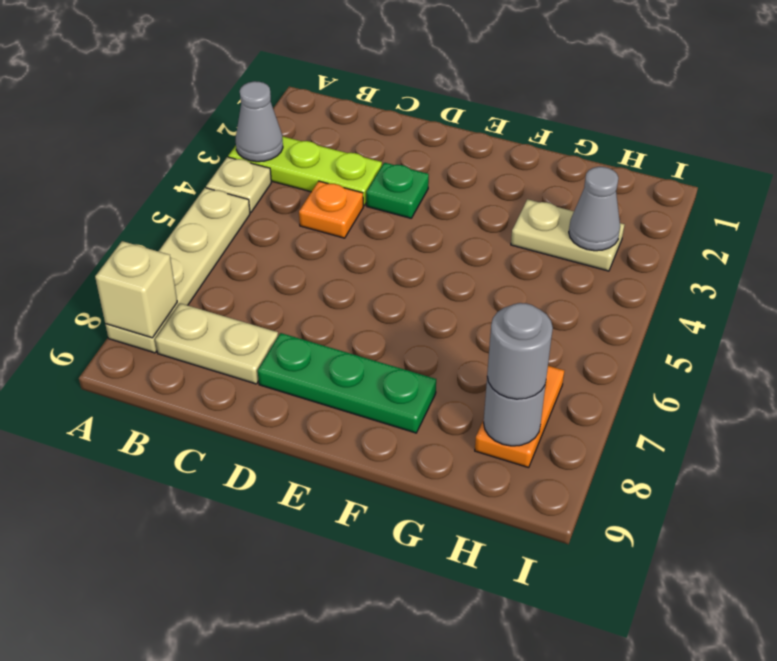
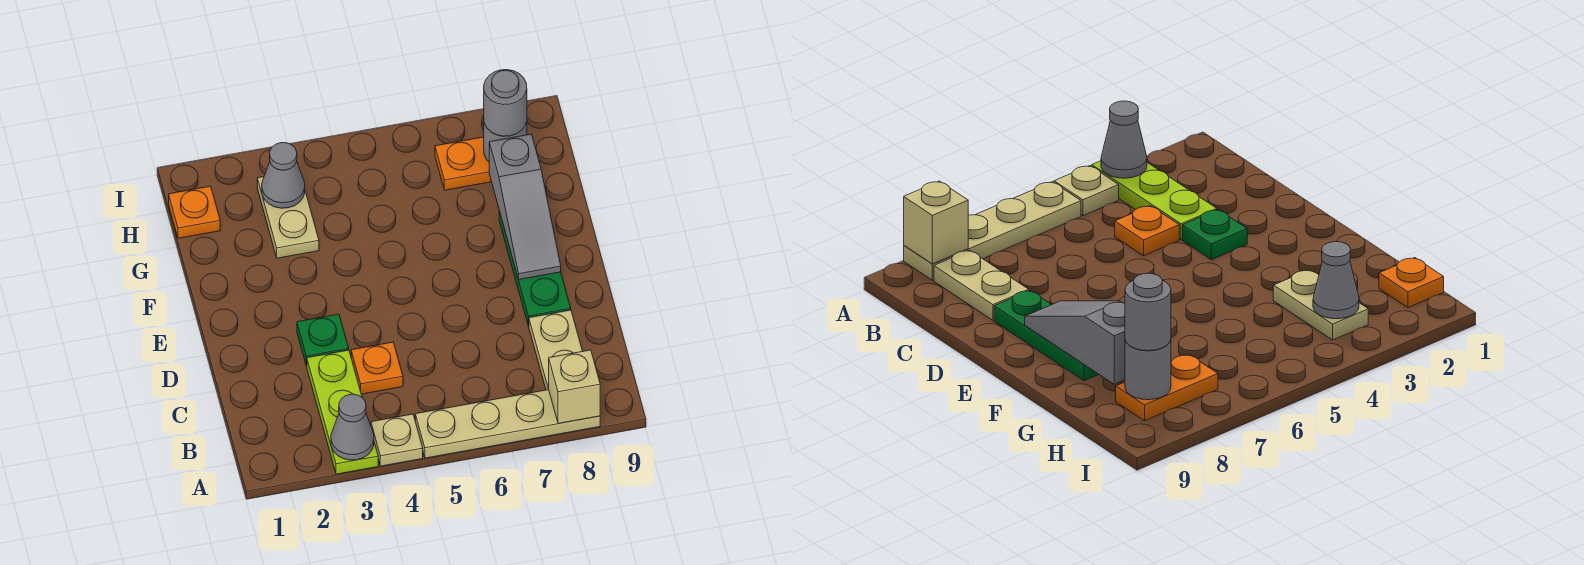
none -> grey slope E8:G8 level 2 top G
none -> orange plate H1 level 1

